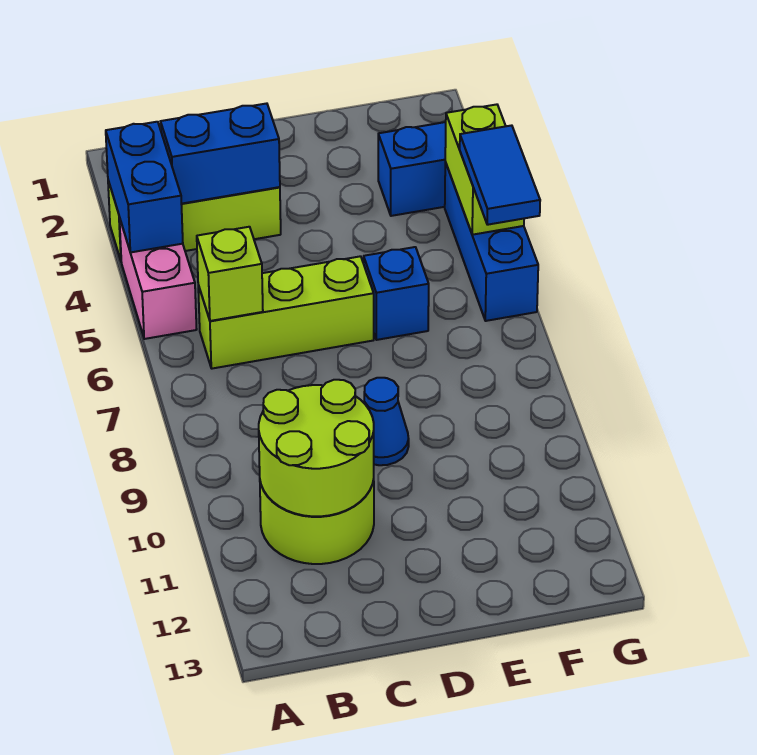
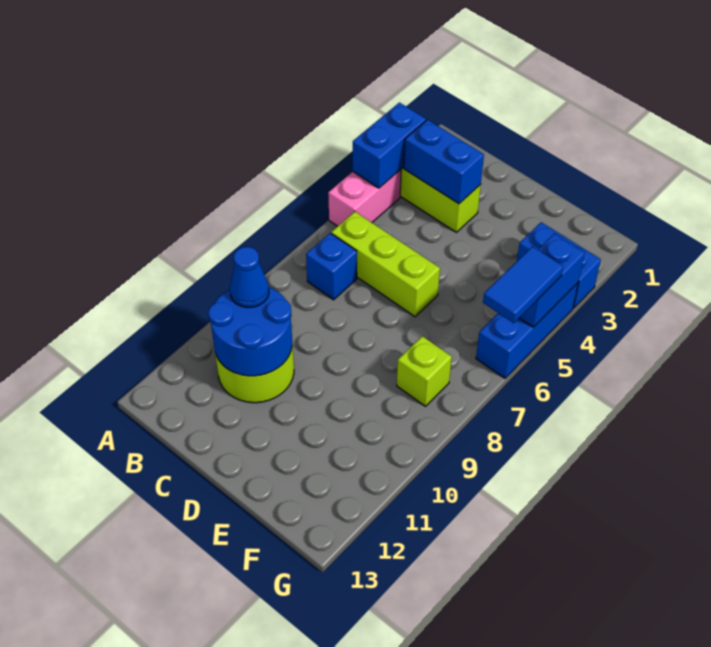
lime brick B6 level 2 -> lime brick F8 level 1
lime round brick B10:C11 level 2 -> blue round brick B10:C11 level 2
blue cone D9 level 1 -> blue cone B10 level 3
blue brick E6 level 1 -> blue brick B7 level 1
lime brick G4:G5 level 2 -> blue brick G4:G5 level 2

